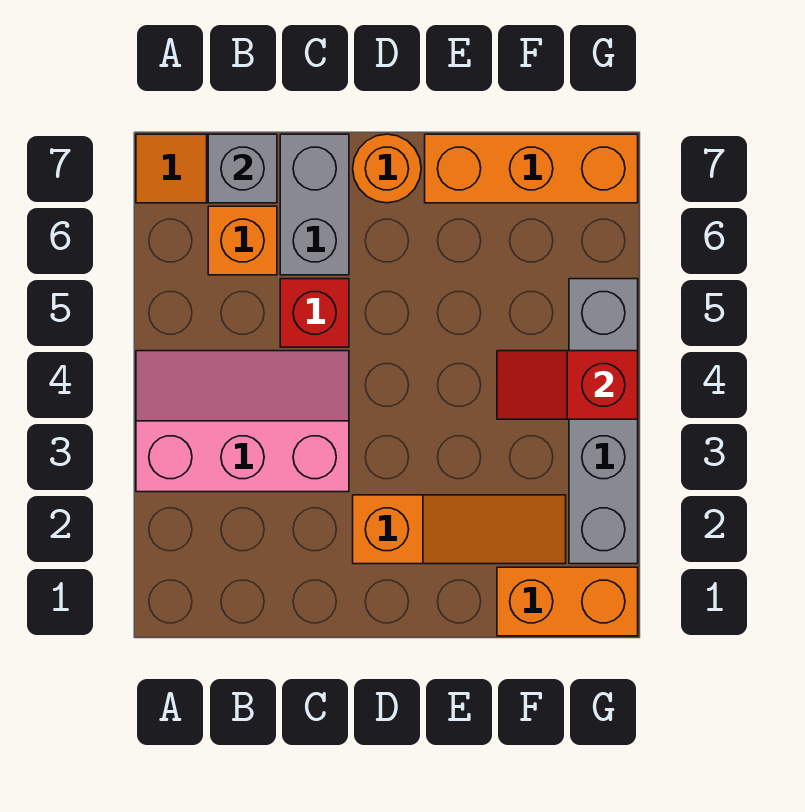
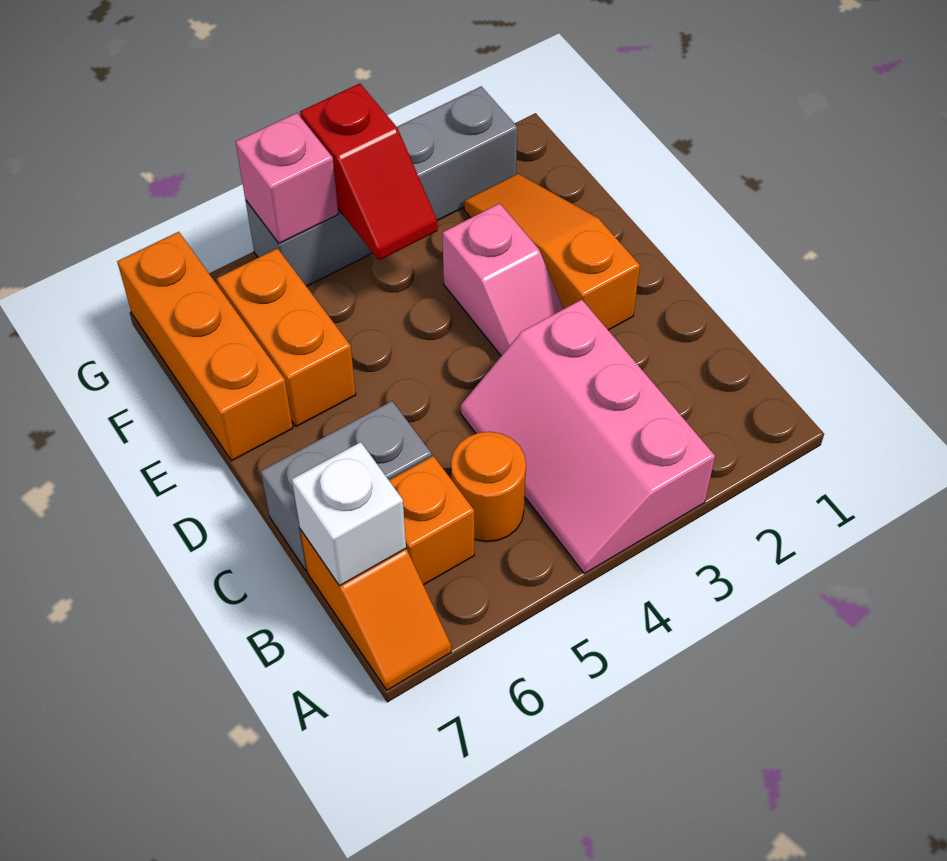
grey brick B7 level 2 -> white brick B7 level 2
red brick C5 level 1 -> none
none -> pink slope D3:E3 level 1 top E
orange round brick D7 level 1 -> orange round brick B5 level 1
orange brick F1:G1 level 1 -> orange brick E6:F6 level 1
none -> pink brick G5 level 2

